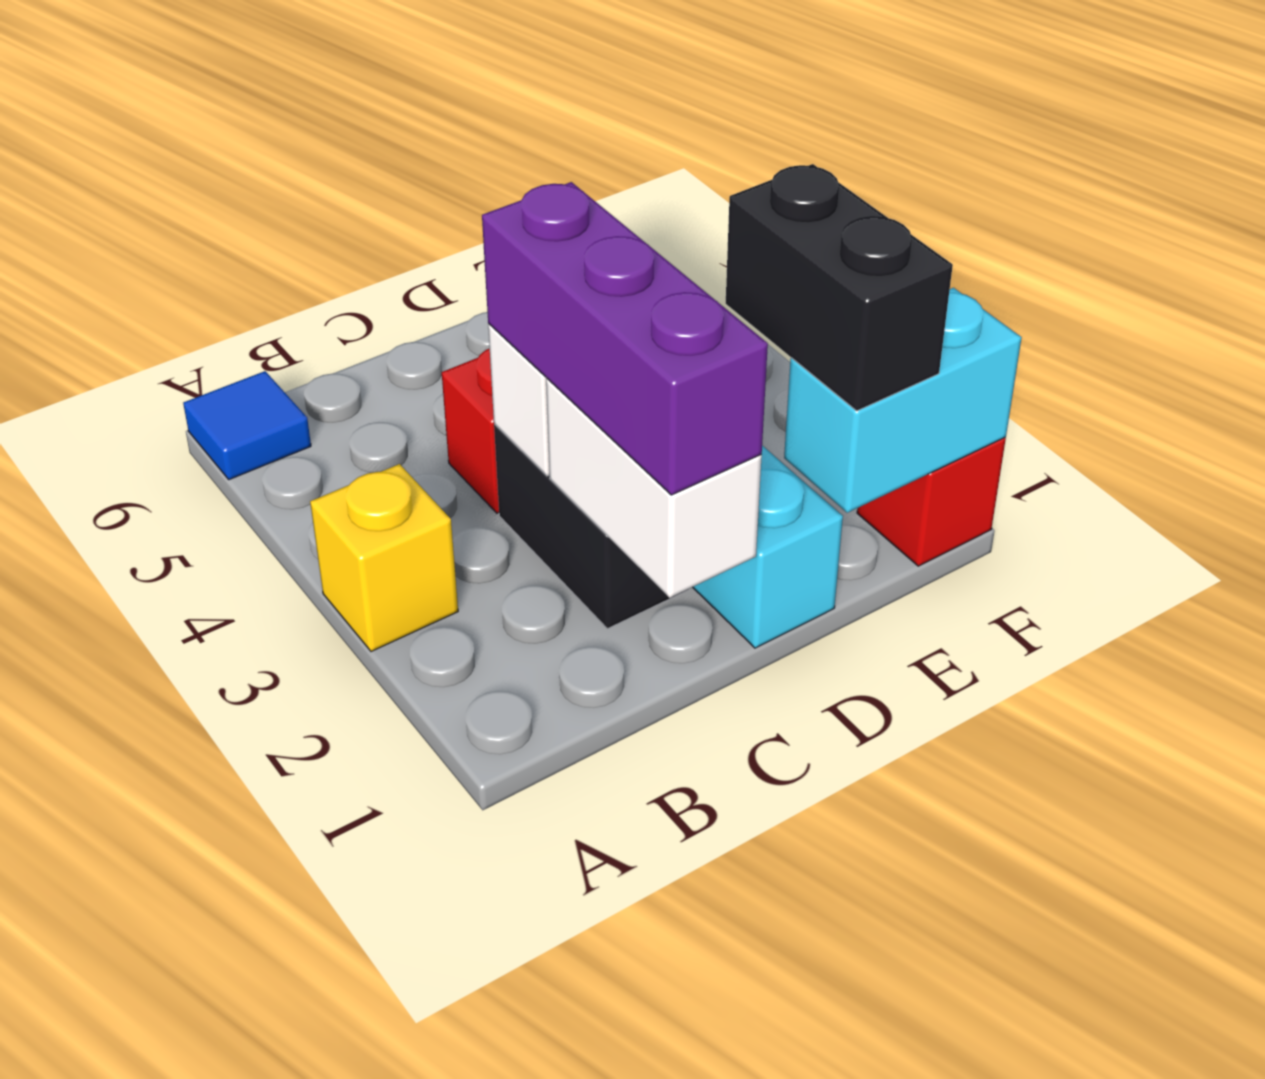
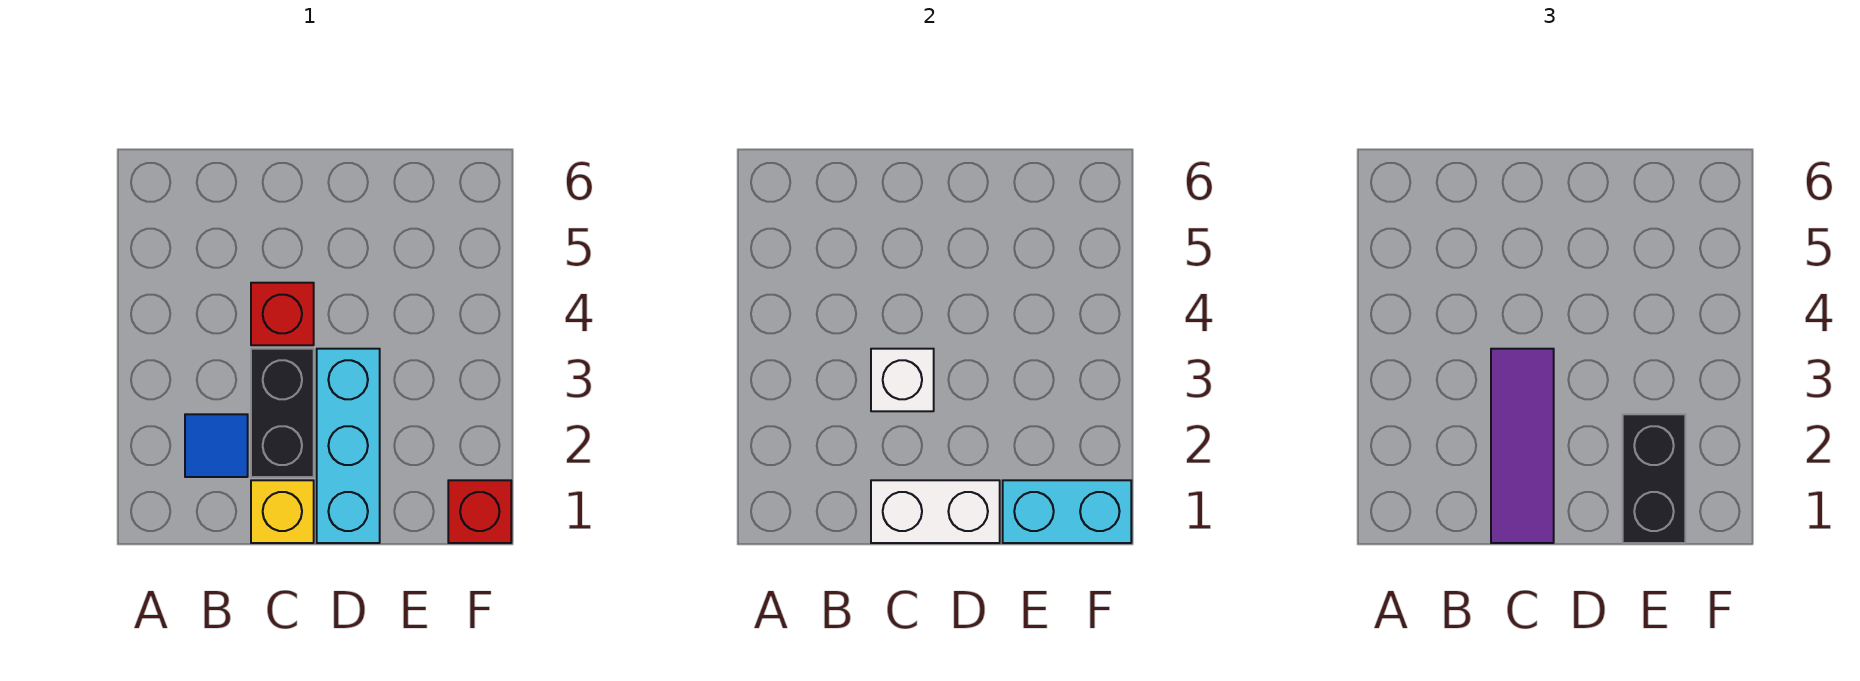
yellow brick A3 level 1 -> yellow brick C1 level 1
blue tile A6 level 1 -> blue tile B2 level 1
white brick C1:C2 level 2 -> white brick C1:D1 level 2
purple brick C1:C3 level 3 -> purple tile C1:C3 level 3

